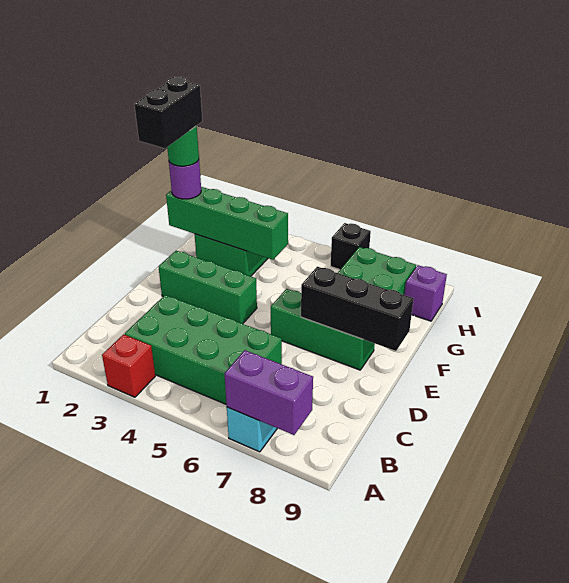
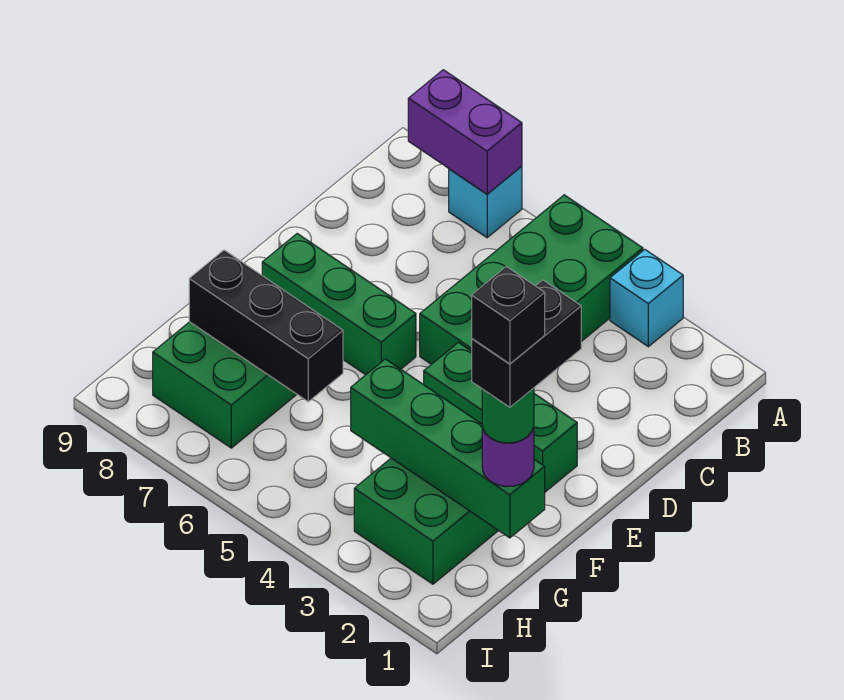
red brick A3 level 1 -> cyan brick A3 level 1
green brick B3:C6 level 1 -> green brick A4:D5 level 1
black brick E7:E9 level 2 -> black brick G6:G8 level 2
purple brick H9 level 1 -> none
black brick I6 level 1 -> black brick G1 level 6

